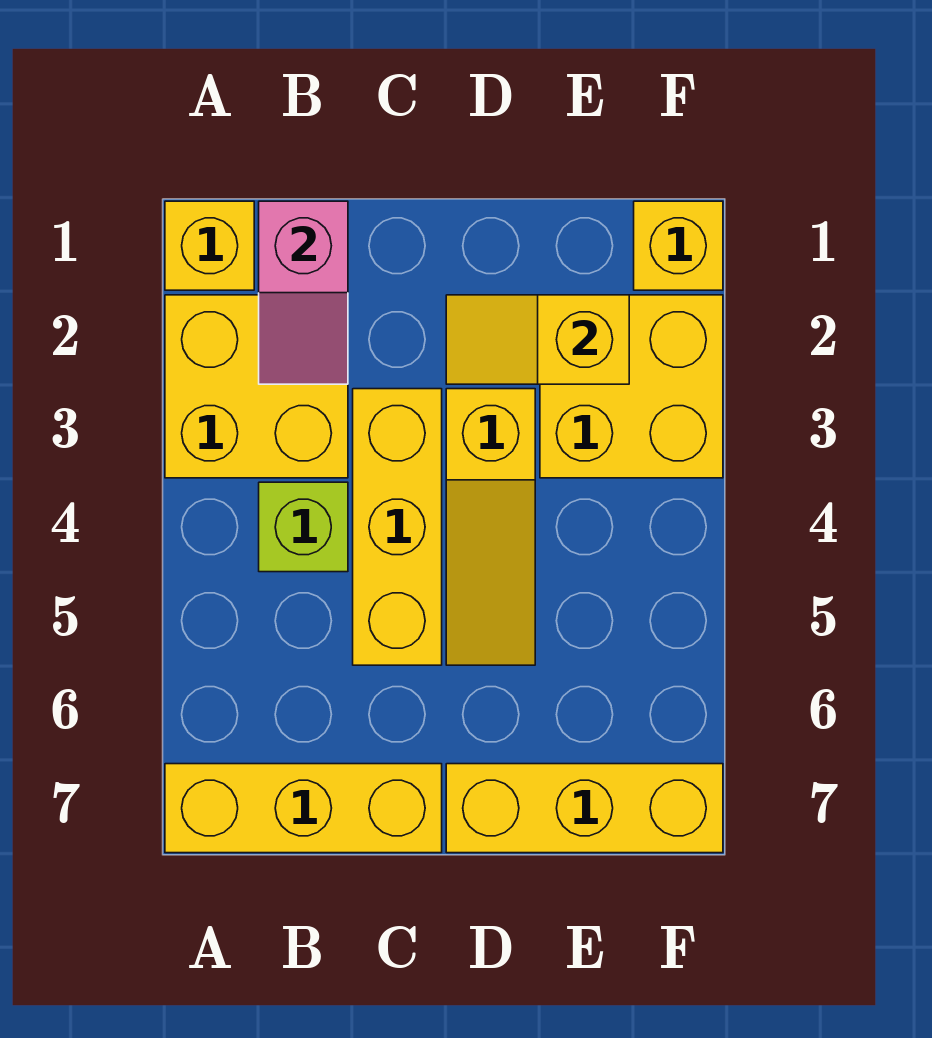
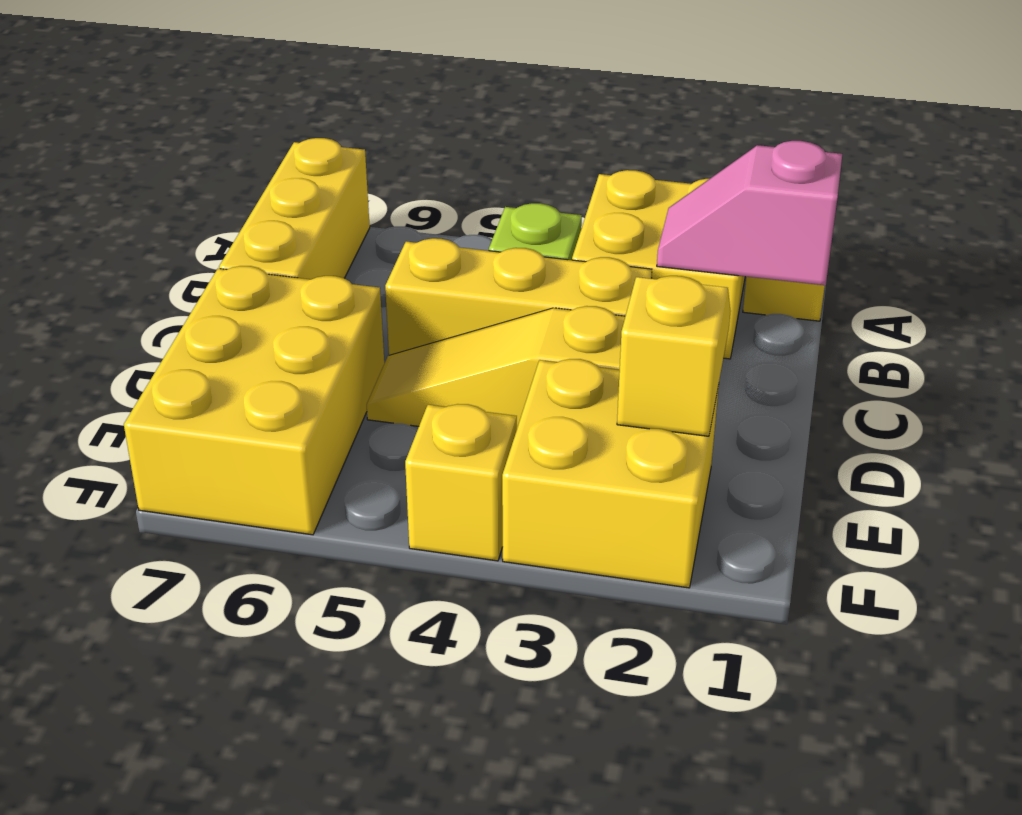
yellow brick D7:F7 level 1 -> yellow brick D6:F7 level 1
yellow brick F1 level 1 -> yellow brick F4 level 1

